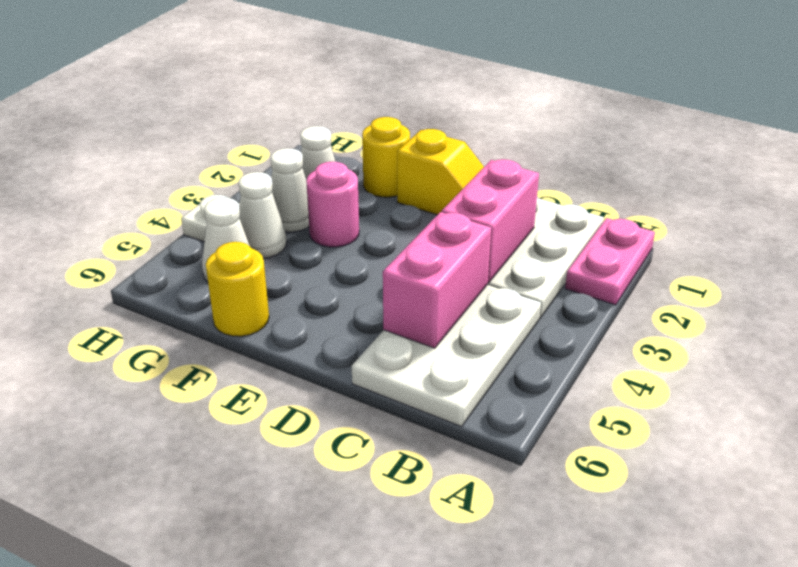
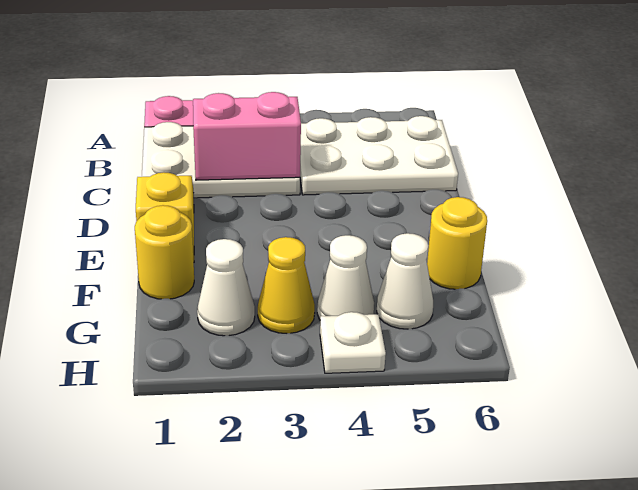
pink brick C4:C5 level 2 -> none
pink round brick F3 level 1 -> none
white cone G3 level 1 -> yellow cone G3 level 1

